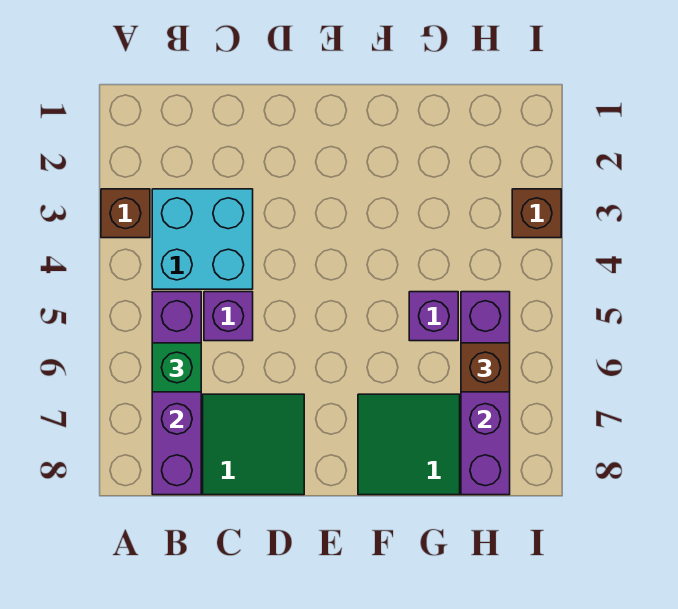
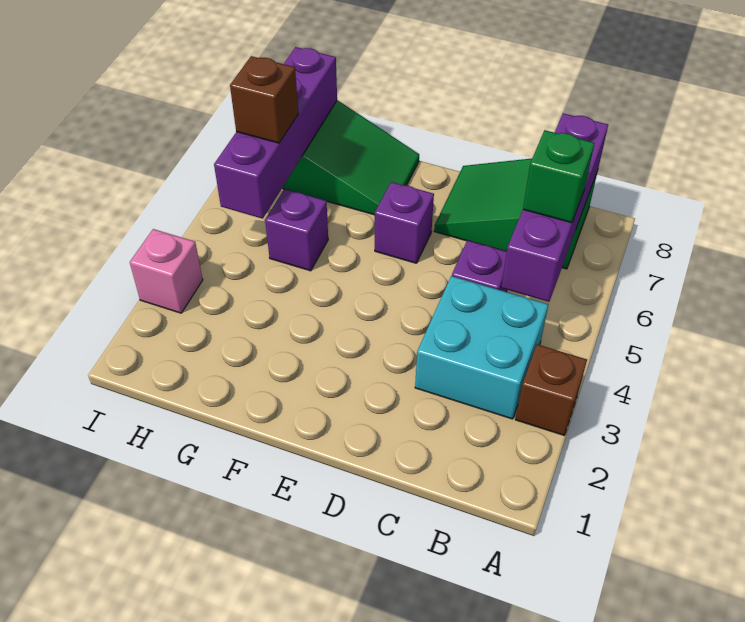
none -> purple brick E6 level 1
brown brick I3 level 1 -> pink brick I3 level 1

